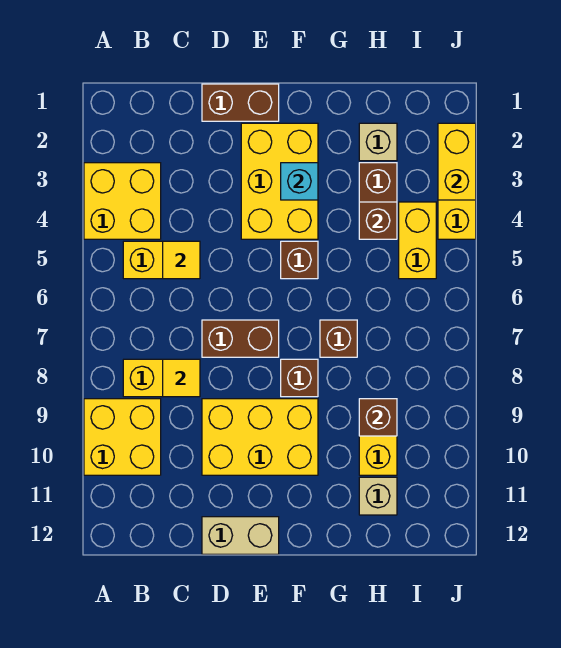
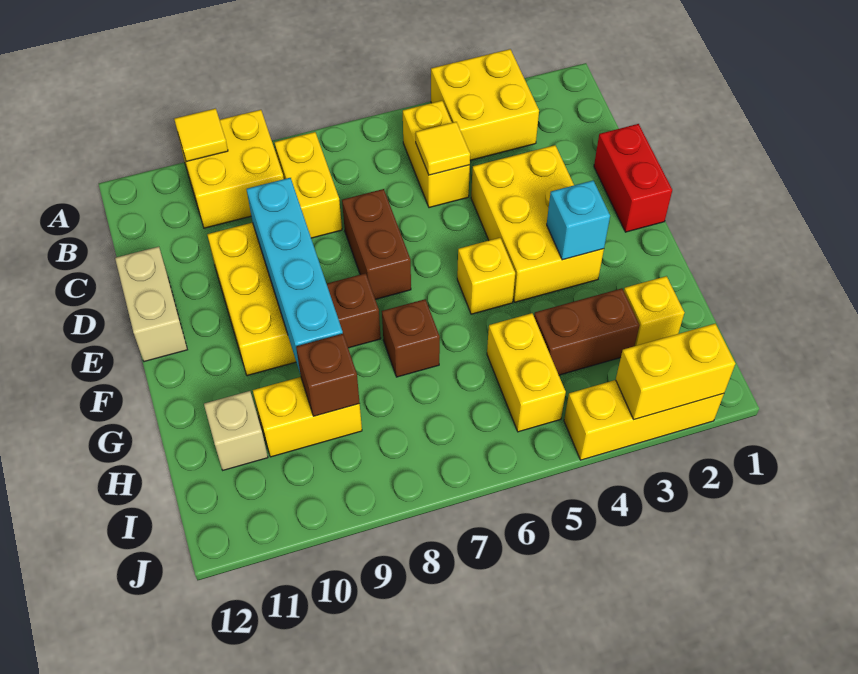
yellow tile C8 level 2 -> yellow tile A10 level 2
brown brick D1:E1 level 1 -> red brick D1:E1 level 1
none -> cyan brick D9:G9 level 2
yellow brick E2:F4 level 1 -> yellow brick D3:F4 level 1
brown brick F5 level 1 -> yellow brick F5 level 1
tan brick H2 level 1 -> yellow brick H2 level 1
brown brick H4 level 2 -> none
yellow brick I4:I5 level 1 -> yellow brick H5:I5 level 1

